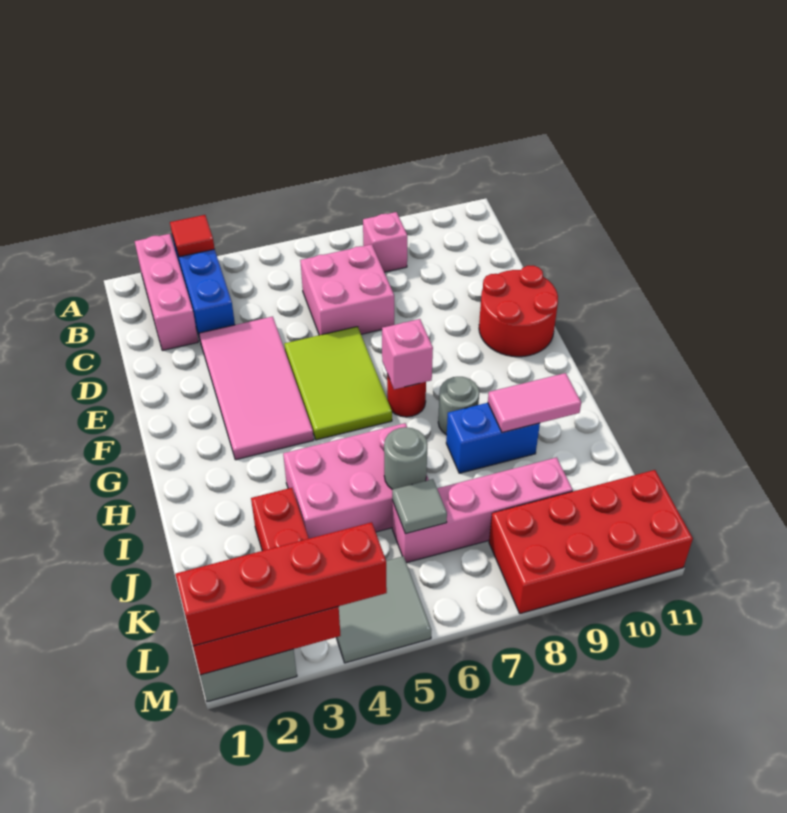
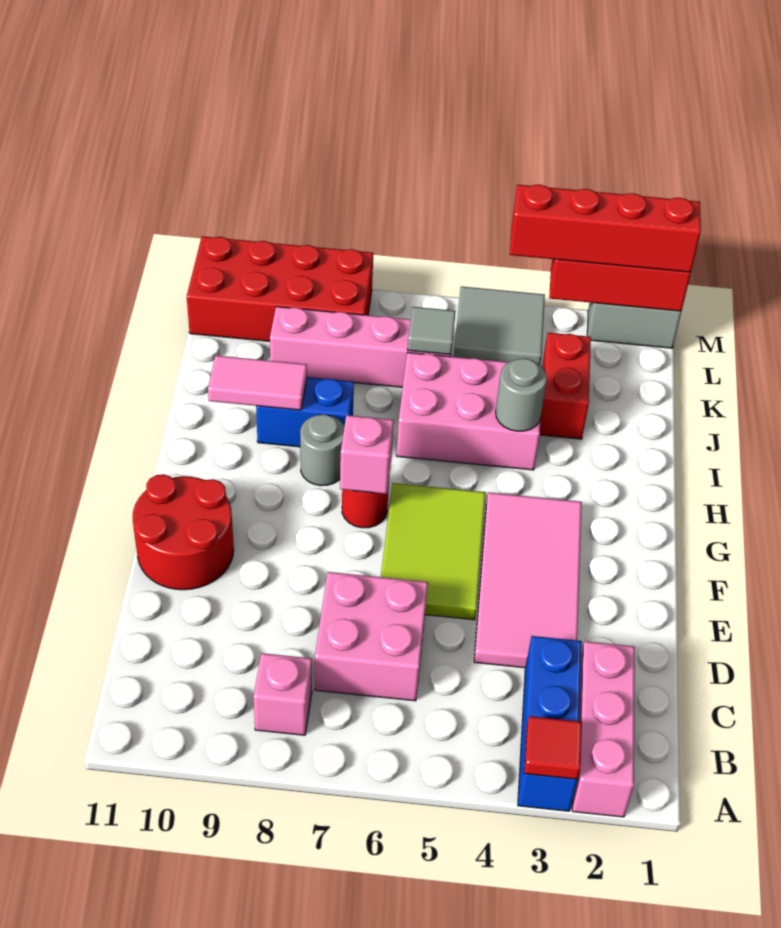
grey round brick J6 level 2 -> grey round brick I4 level 2

